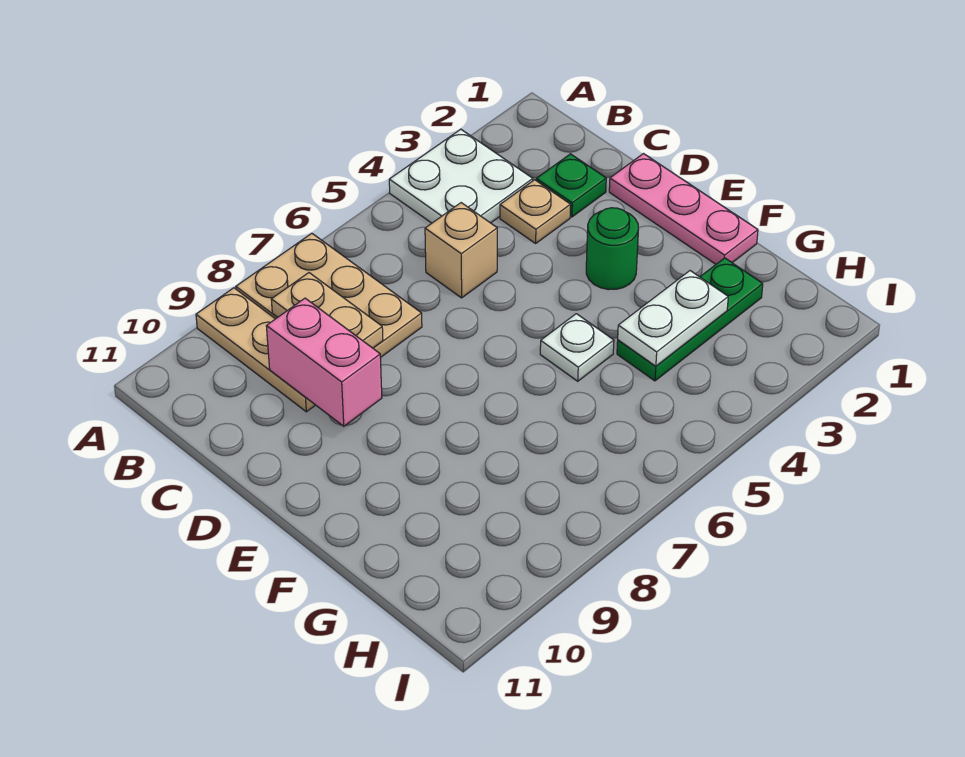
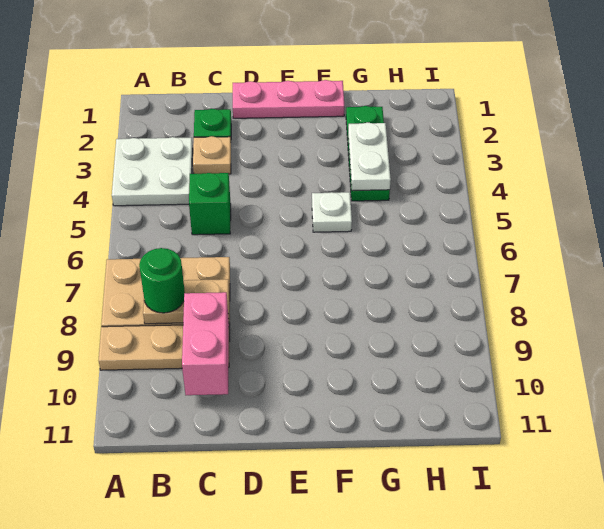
tan brick C5 level 1 -> green brick C5 level 1
pink brick C9:D9 level 2 -> pink brick C9:C10 level 2
green round brick E3 level 1 -> green round brick B8 level 3

